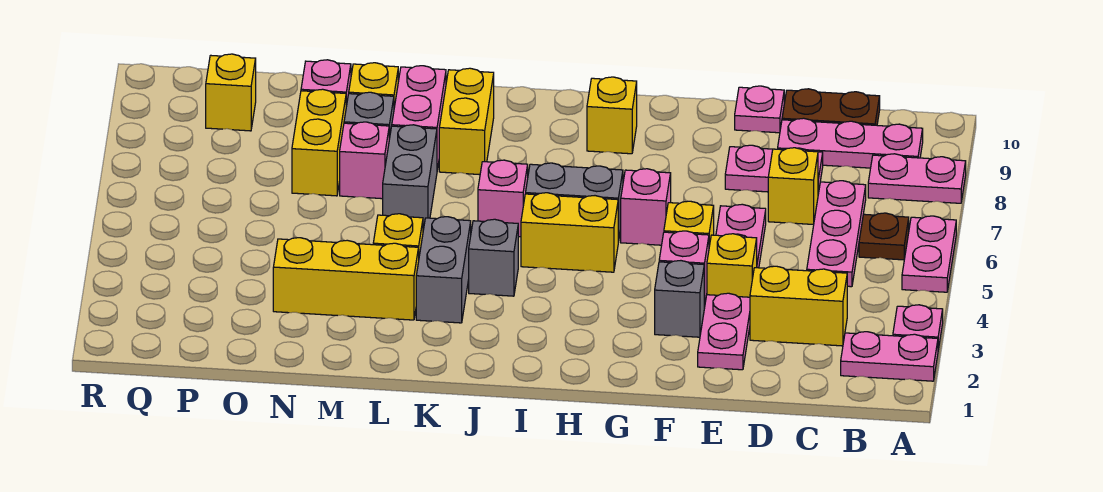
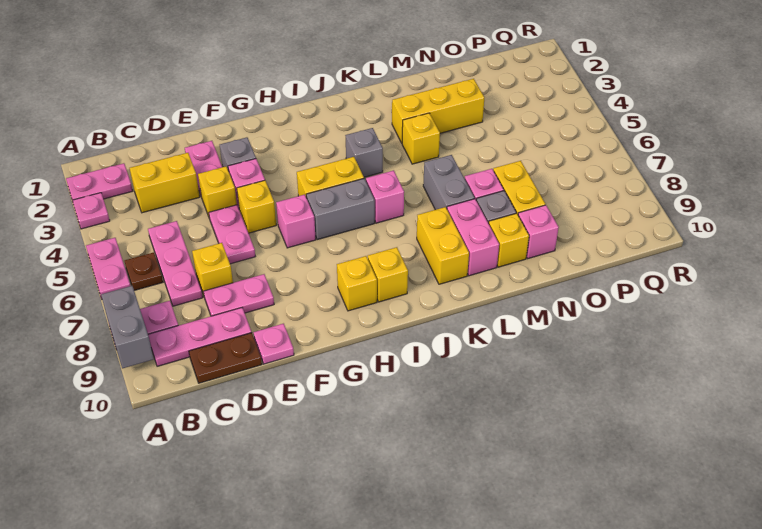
grey brick K3:K4 level 1 -> grey brick A8:A9 level 2
yellow brick P9 level 1 -> yellow brick I9 level 1

